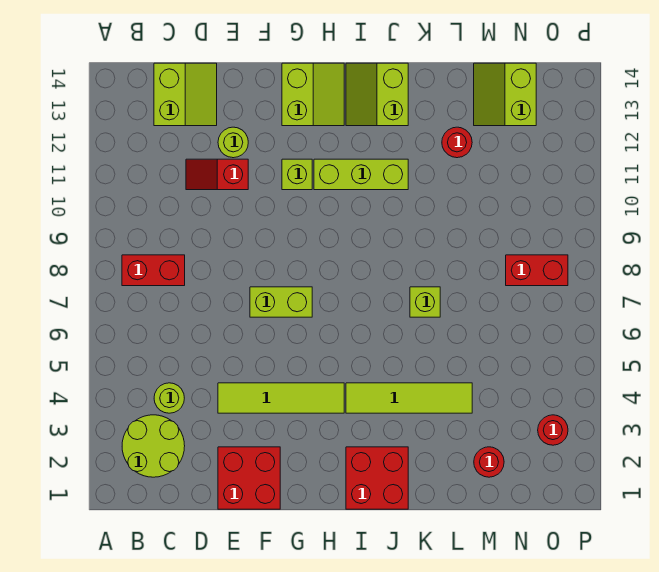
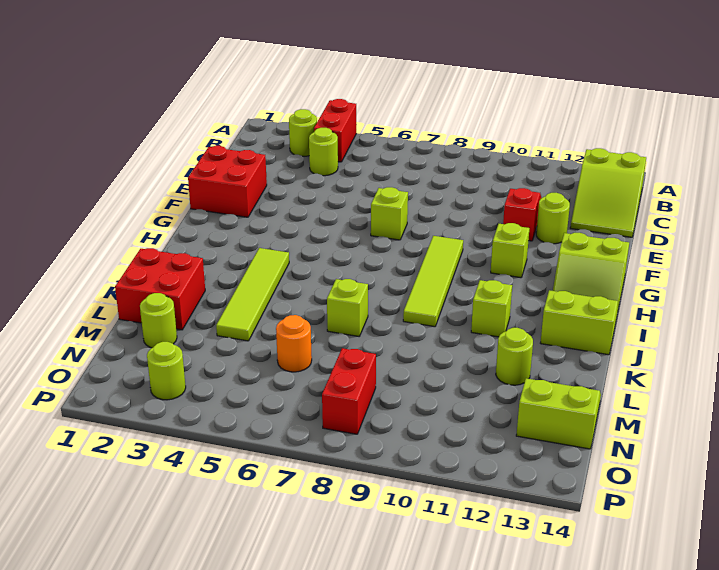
lime round brick B2:C3 level 1 -> lime round brick B3 level 1
red brick B8:C8 level 1 -> red brick A4:B4 level 1
lime slope C13:D14 level 1 top C -> lime slope B13:D14 level 1 top B
lime tile E4:H4 level 1 -> lime tile G9:J9 level 1
lime brick F7:G7 level 1 -> lime brick F7 level 1
lime brick H11:J11 level 1 -> lime brick J11 level 1
red brick I1:J2 level 1 -> red brick K1:L2 level 1
red round brick L12 level 1 -> lime round brick L12 level 1
red round brick M2 level 1 -> lime round brick M2 level 1
none -> orange round brick M6 level 1
red round brick O3 level 1 -> lime round brick O3 level 1

